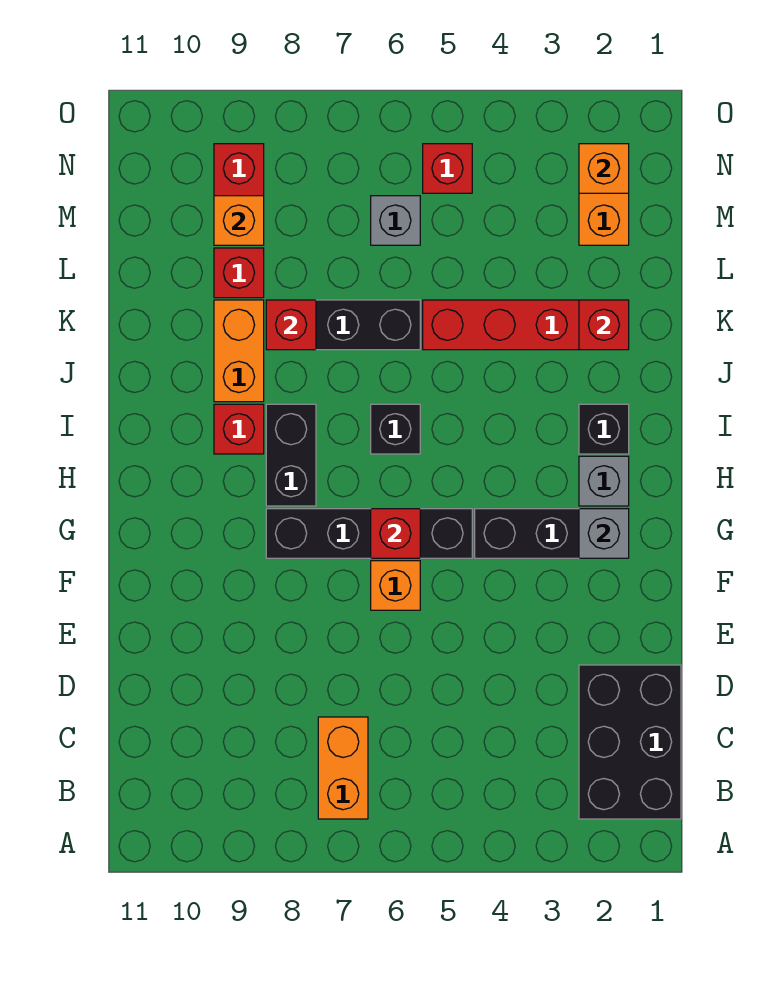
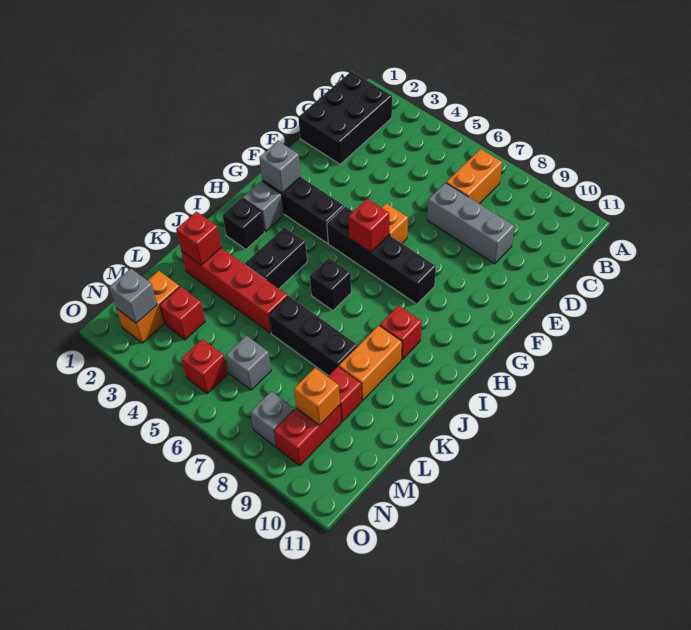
none -> grey brick D7:D9 level 1
black brick H8:I8 level 1 -> black brick I4:J4 level 1
red brick K8 level 2 -> red brick M3 level 1
orange brick N2 level 2 -> grey brick N2 level 2
none -> grey brick N8 level 1

